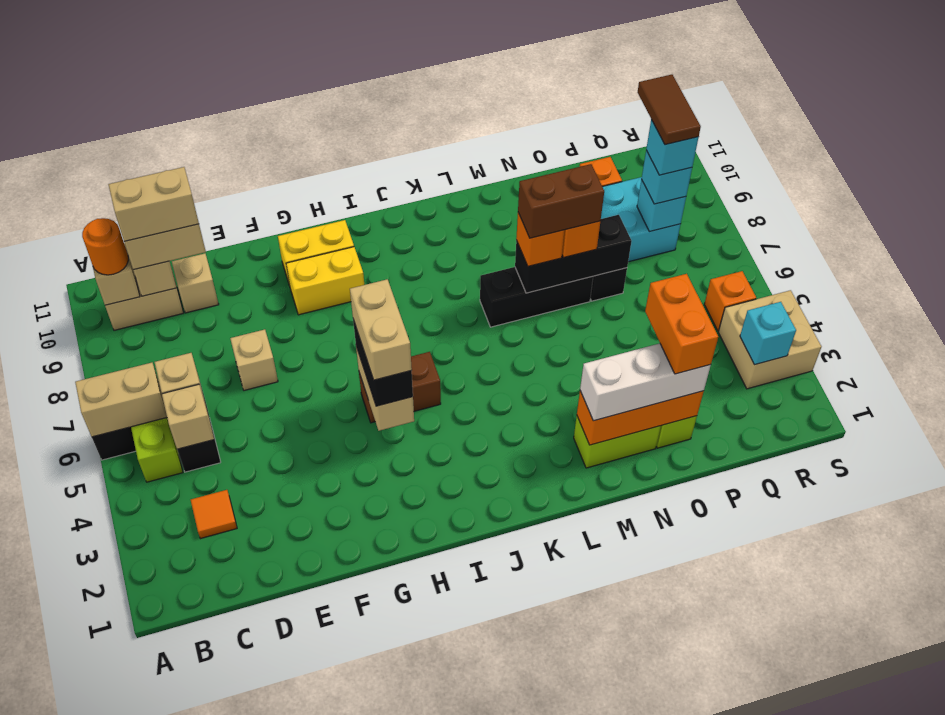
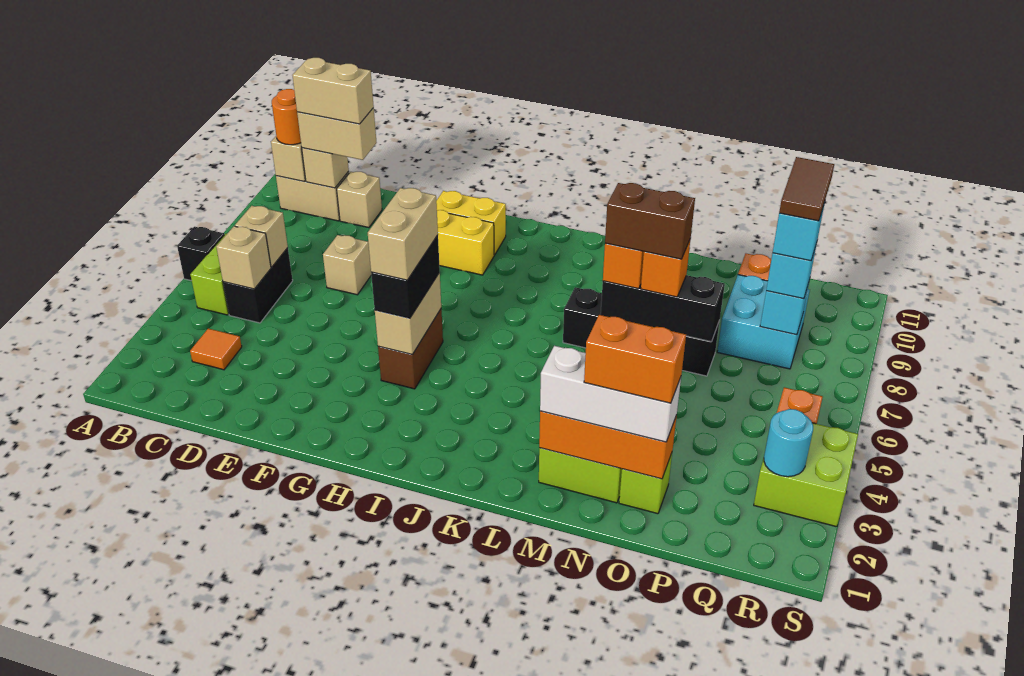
tan brick A6:B6 level 2 -> none
brown brick H5:I5 level 1 -> brown brick H4:H5 level 1
orange brick O2:O3 level 4 -> orange brick N2:O2 level 4
tan brick R3:S4 level 1 -> lime brick R3:S4 level 1
cyan brick R3 level 2 -> cyan round brick R3 level 2

